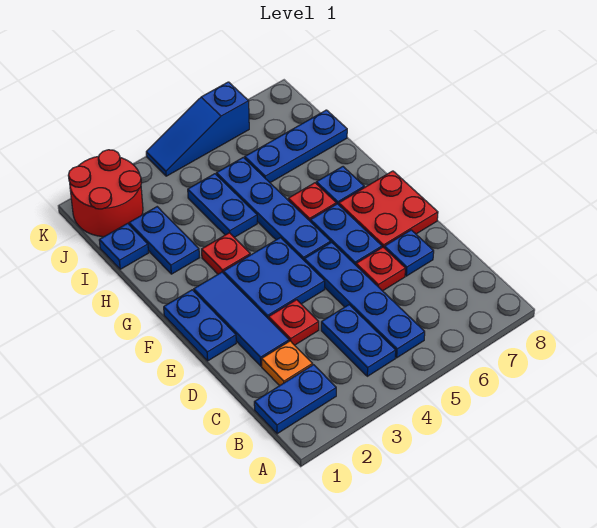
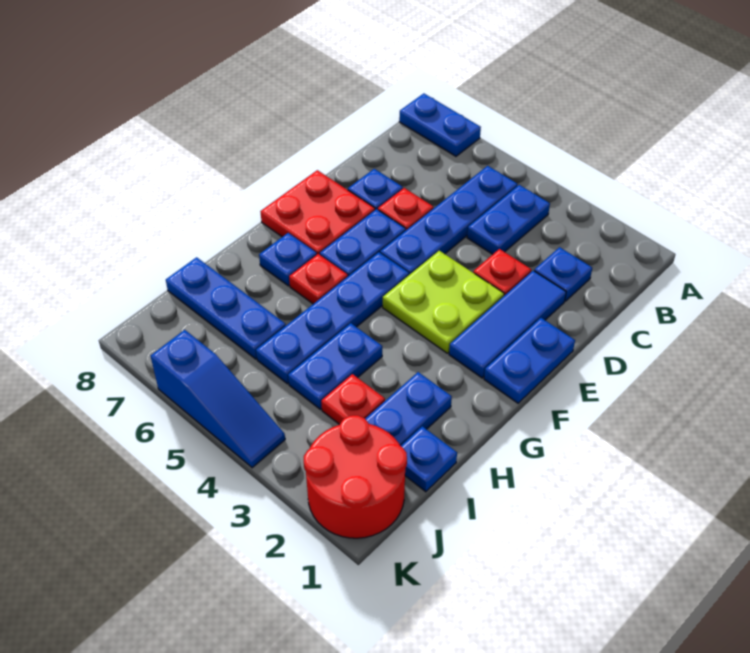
blue plate B1:B2 level 1 -> blue plate A7:A8 level 1
orange plate C2 level 1 -> blue plate C2 level 1
blue plate E3:F4 level 1 -> lime plate E3:F4 level 1
red plate G3 level 1 -> red plate I3 level 1

